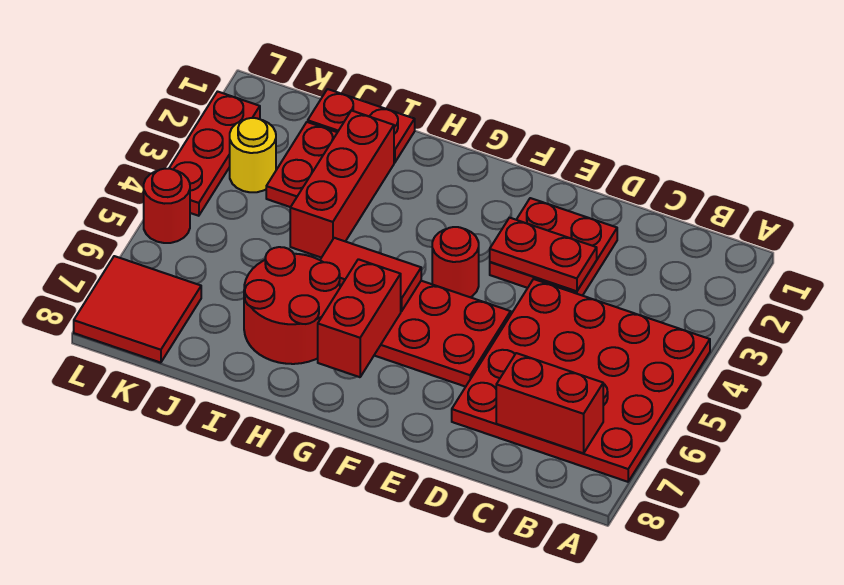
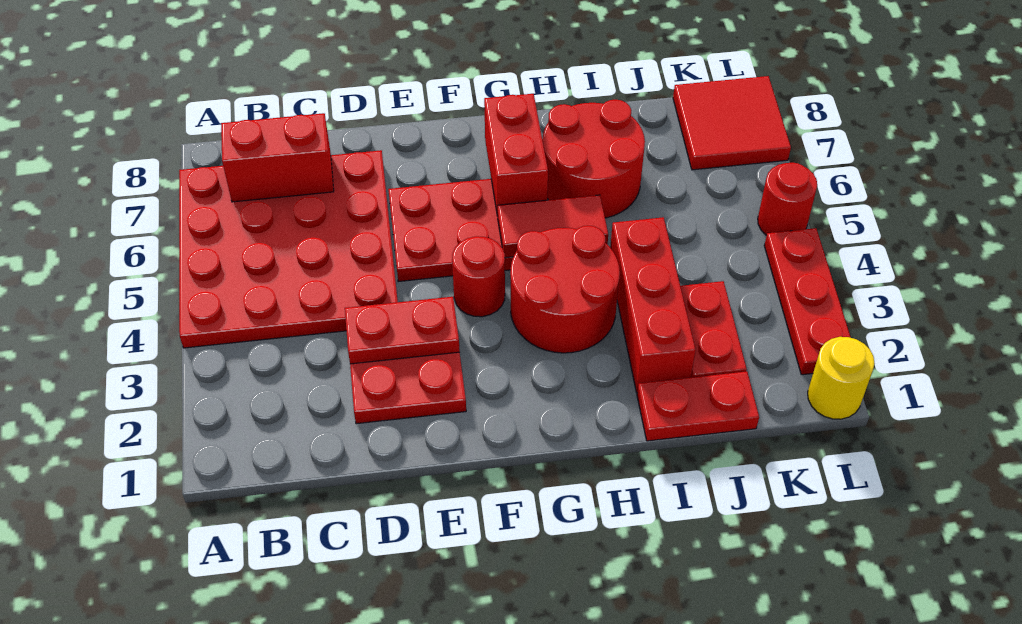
none -> red round brick G3:H4 level 1
yellow round brick K3 level 1 -> yellow round brick L1 level 1

